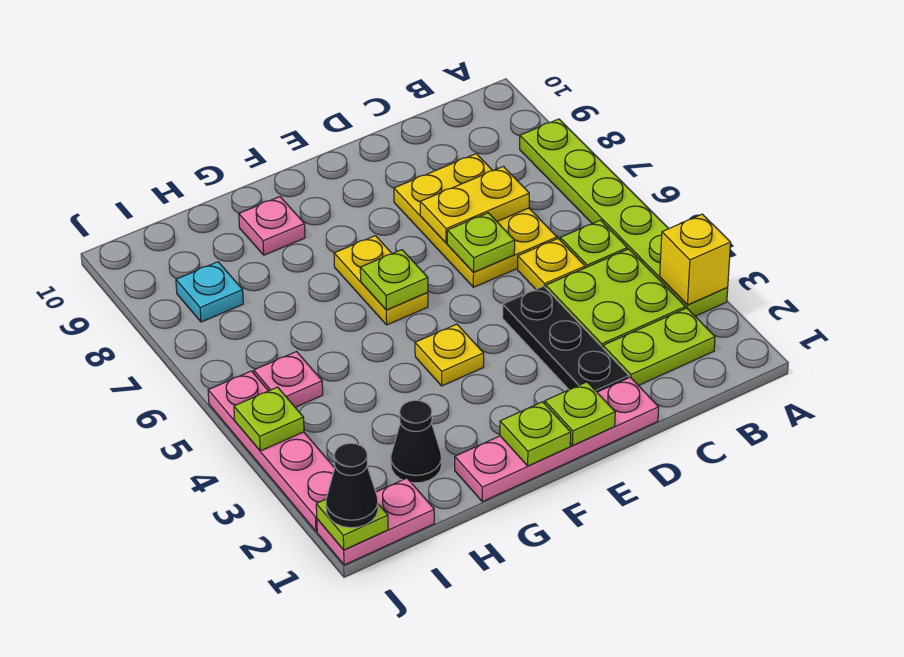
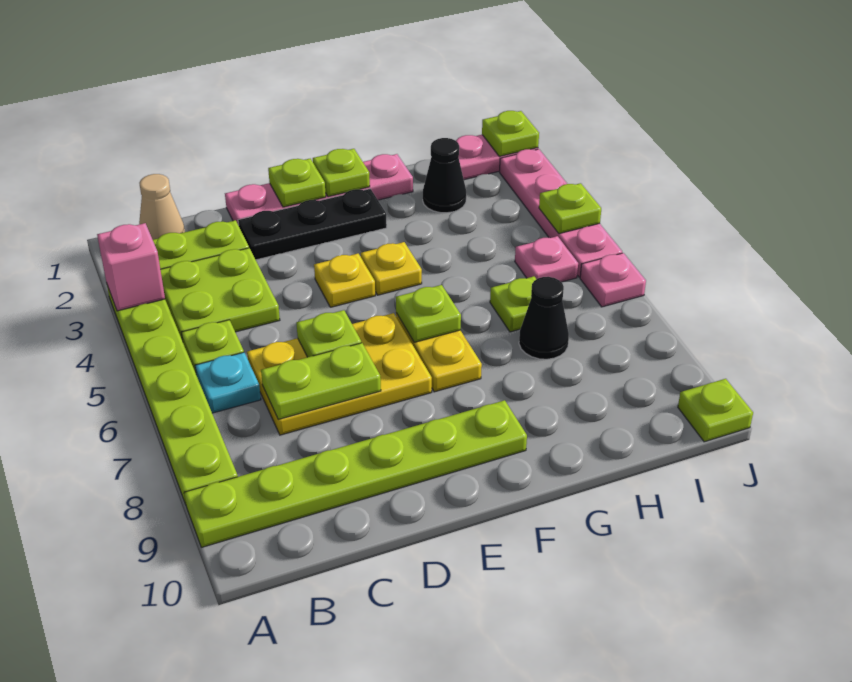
yellow brick A3 level 2 -> pink brick A3 level 2
none -> lime plate A9:F9 level 1
none -> tan cone B1 level 1
yellow plate C5 level 1 -> yellow plate E4 level 1
yellow plate C6:D8 level 1 -> yellow plate C6:E7 level 1
yellow plate C7:D7 level 2 -> lime plate C7:D7 level 2
black plate D2:D4 level 1 -> black plate D2:F2 level 1
pink plate G9 level 1 -> pink plate J6 level 1
none -> lime plate H6 level 1
cyan plate I8 level 1 -> cyan plate B6 level 1
black cone J1 level 3 -> black cone H7 level 1
none -> lime plate J10 level 1

